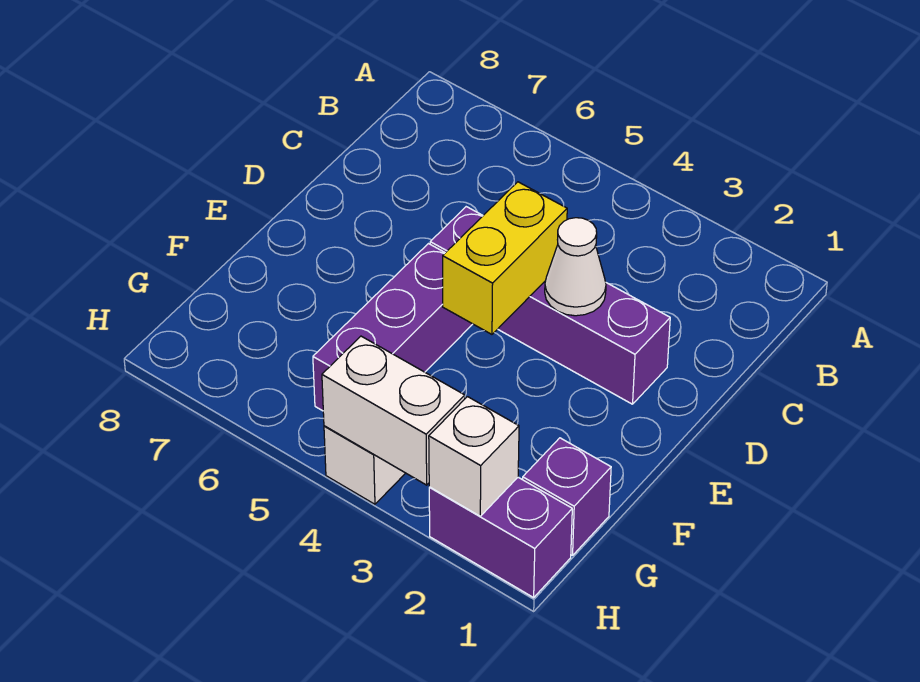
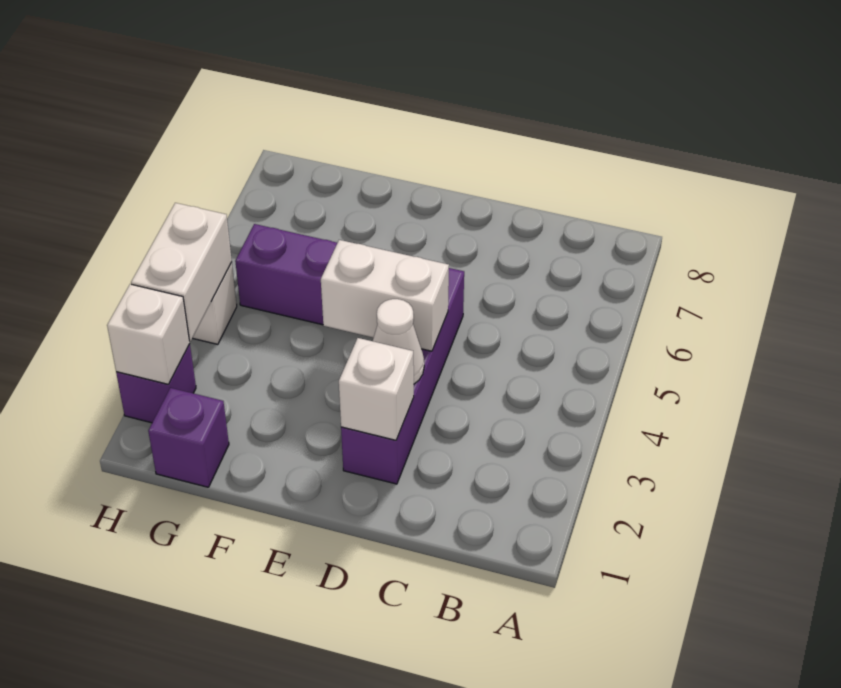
none -> white brick D2 level 2
yellow brick D4:E4 level 2 -> white brick D4:E4 level 2
purple brick H1:H2 level 1 -> purple brick H2 level 1

